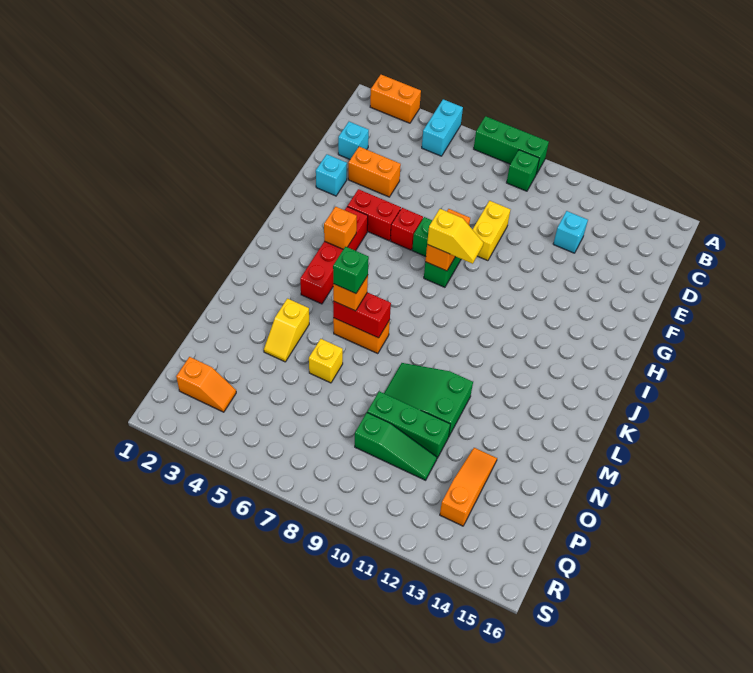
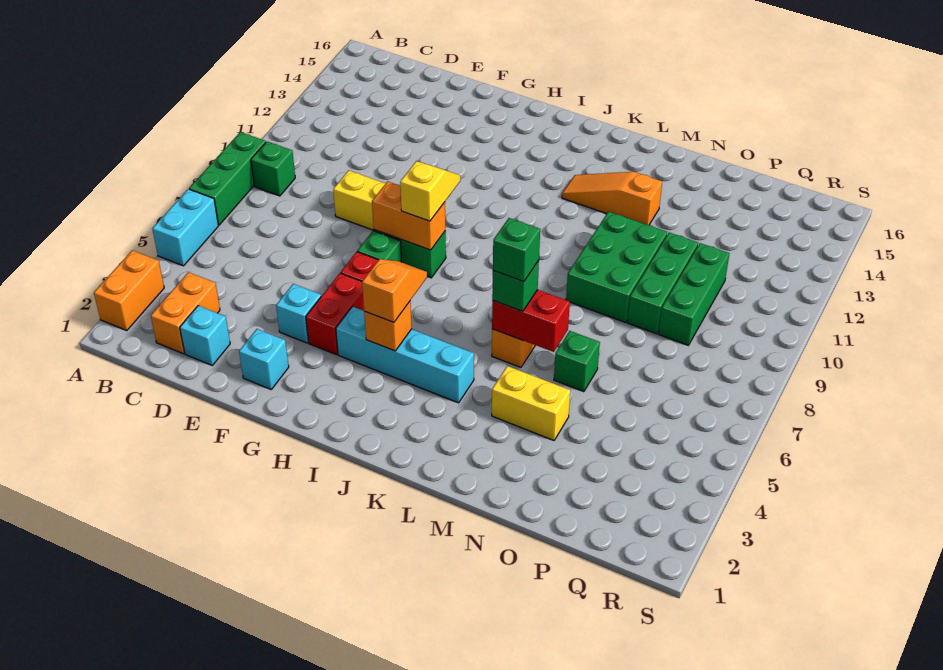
cyan brick A5:B5 level 1 -> cyan brick A5:A6 level 1
cyan brick D12 level 1 -> cyan brick F4 level 1
orange brick E3:E4 level 1 -> orange brick C2:C3 level 1
red brick H4:K4 level 1 -> cyan brick H4:K4 level 1
red brick L6:L7 level 2 -> red brick L6:M6 level 2
orange brick L6 level 3 -> green brick L6 level 3
yellow slope M4:N4 level 1 top M -> yellow brick M4:N4 level 1
green slope M9:N11 level 1 top 11 -> green brick M9:N11 level 1
yellow brick N6 level 1 -> green brick N6 level 1
orange slope O13:Q13 level 1 top Q -> orange slope K13:M13 level 1 top M
green slope P9:P11 level 1 top 9 -> green brick P9:P11 level 1
orange slope Q2:Q3 level 1 top 2 -> orange slope I4:I5 level 3 top 4

